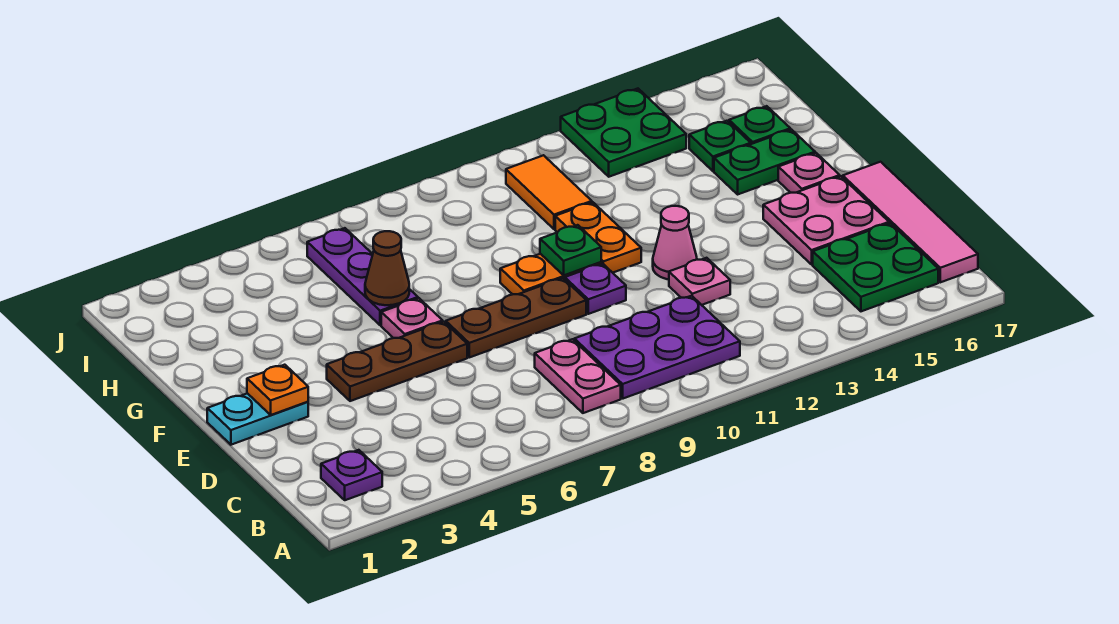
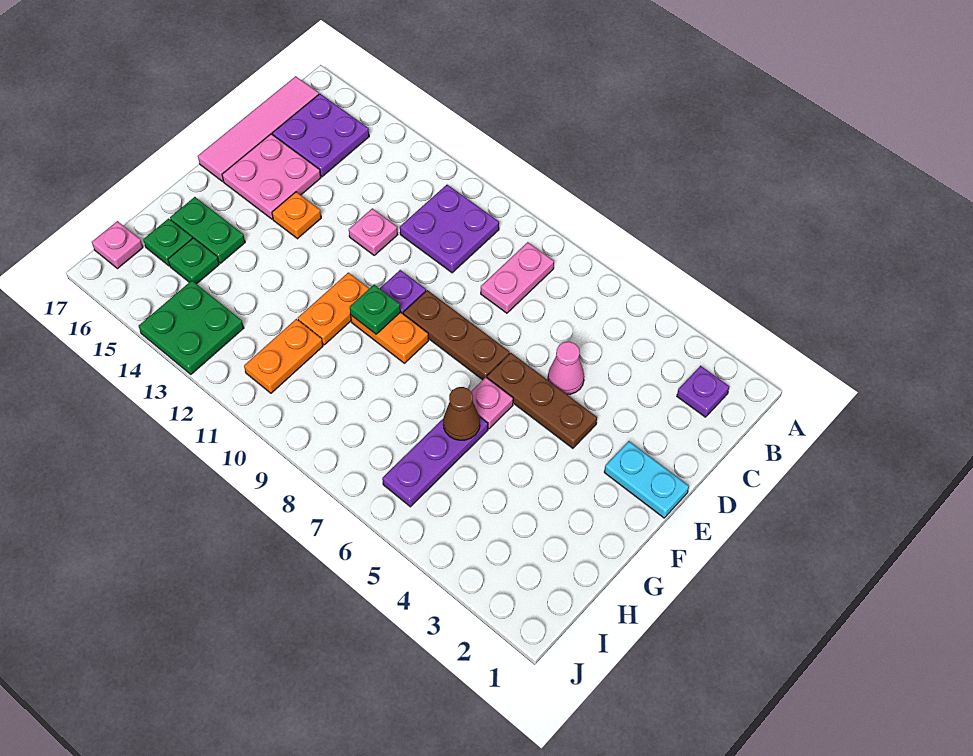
purple plate B9:C11 level 1 -> purple plate B10:C11 level 1
green plate B15:C16 level 1 -> purple plate B15:C16 level 1
orange plate E2 level 2 -> orange plate E14 level 1
pink cone E12 level 1 -> pink cone D5 level 1
pink plate F16 level 1 -> pink plate I17 level 1
orange tile H11:I11 level 1 -> orange plate H11:I11 level 1

